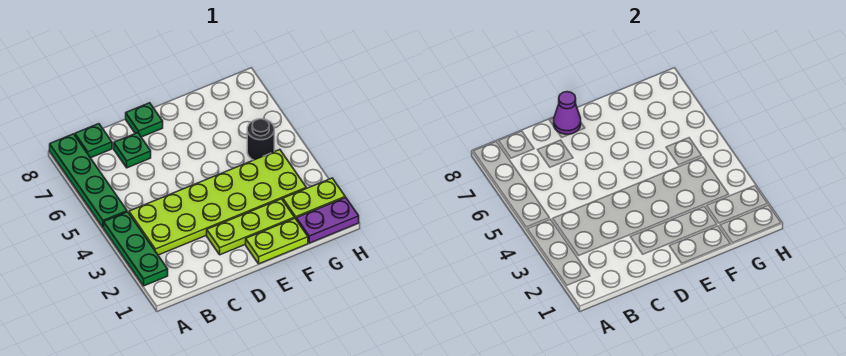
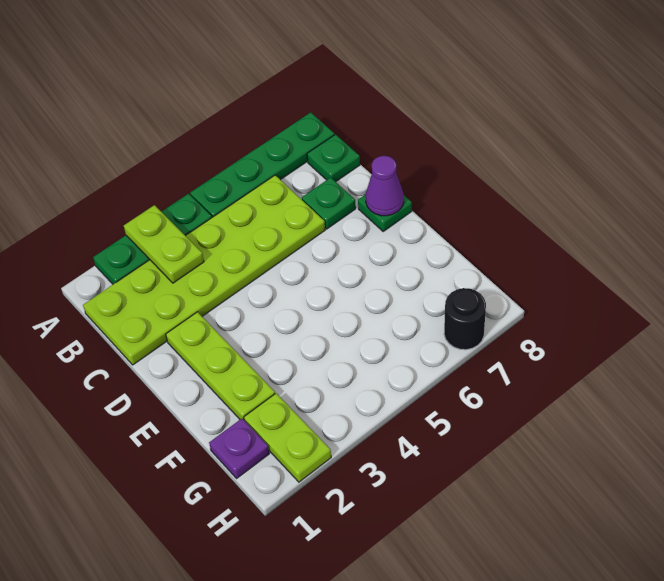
lime plate B3:G4 level 1 -> lime plate B1:C6 level 1
lime plate E1:F1 level 1 -> lime plate A3:B3 level 2
purple plate G1:H1 level 1 -> purple plate G1 level 1
black round brick G5 level 1 -> black round brick H7 level 1

